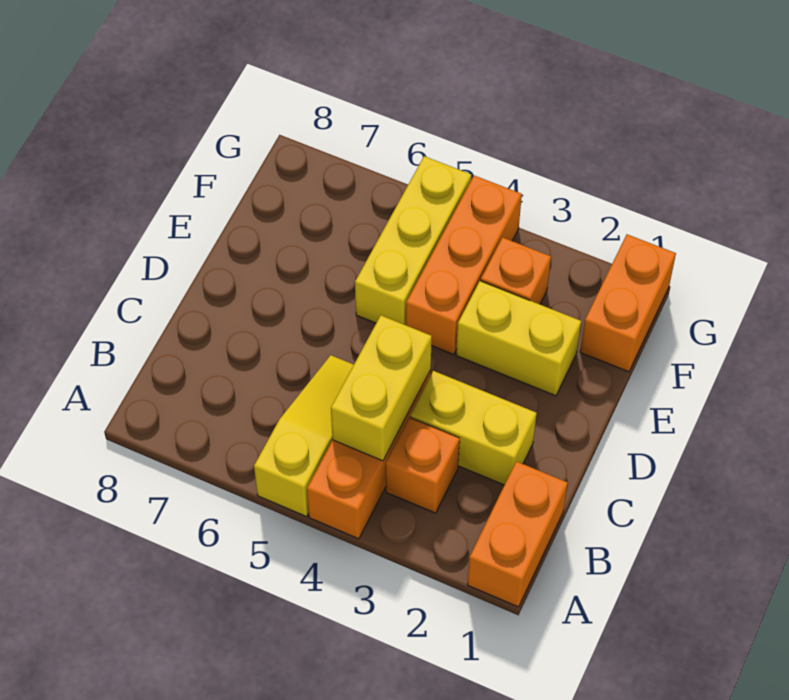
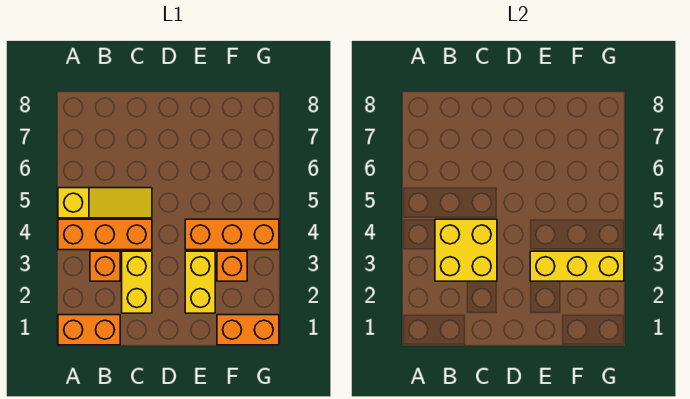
yellow brick B4:C4 level 2 -> yellow brick B3:C4 level 2
yellow brick E5:G5 level 1 -> yellow brick E3:G3 level 2

